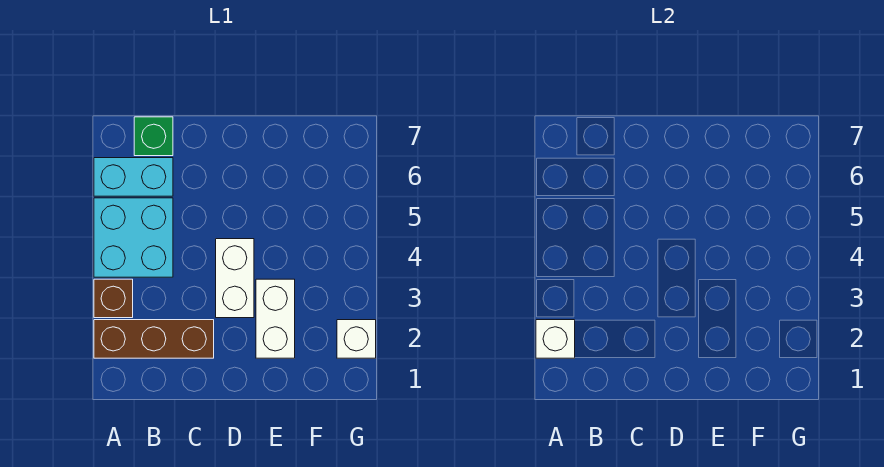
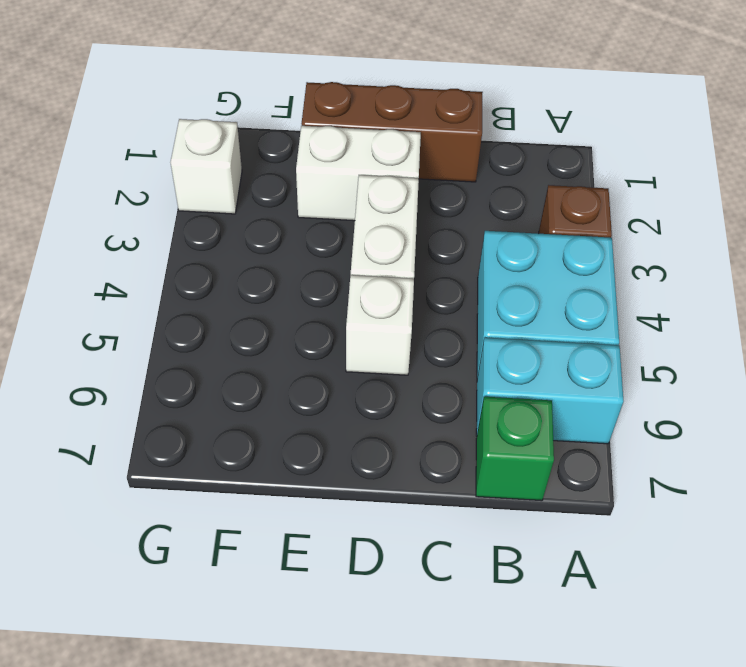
brown brick A2:C2 level 1 -> brown brick C1:E1 level 1
white brick A2 level 2 -> white brick D5 level 1
white brick E2:E3 level 1 -> white brick D2:E2 level 1

